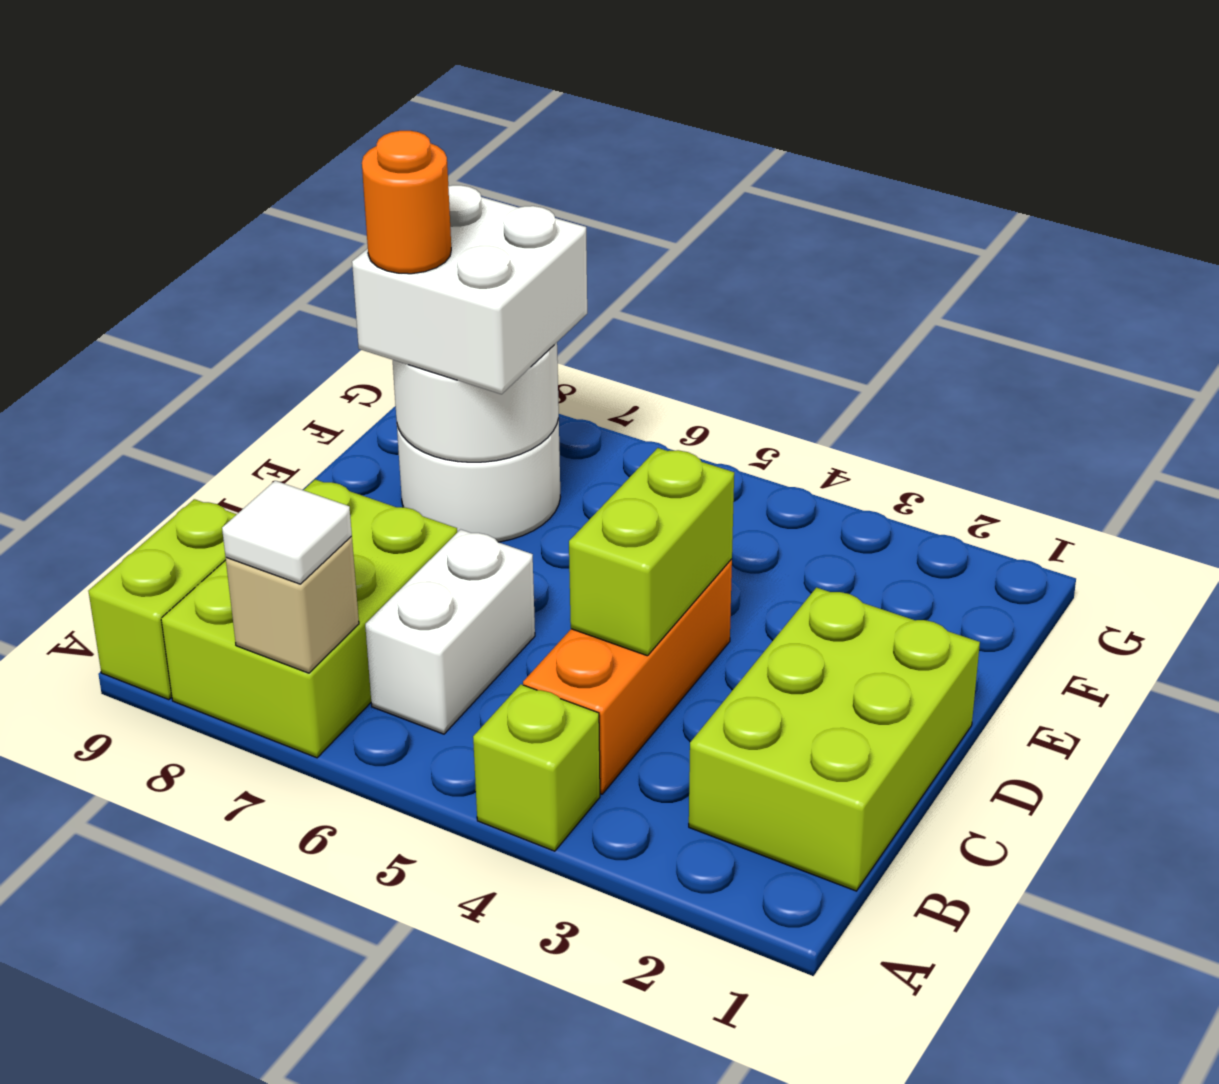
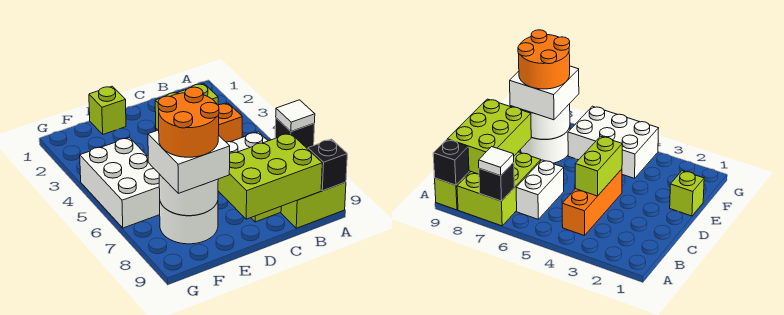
lime brick A4 level 1 -> lime brick E1 level 1
tan brick A7 level 2 -> black brick A7 level 2
none -> black brick A9 level 2
lime brick B1:D2 level 1 -> lime brick B8:D9 level 2
orange round brick E8 level 4 -> orange round brick E7:F8 level 4
none -> white brick F4:G6 level 1

